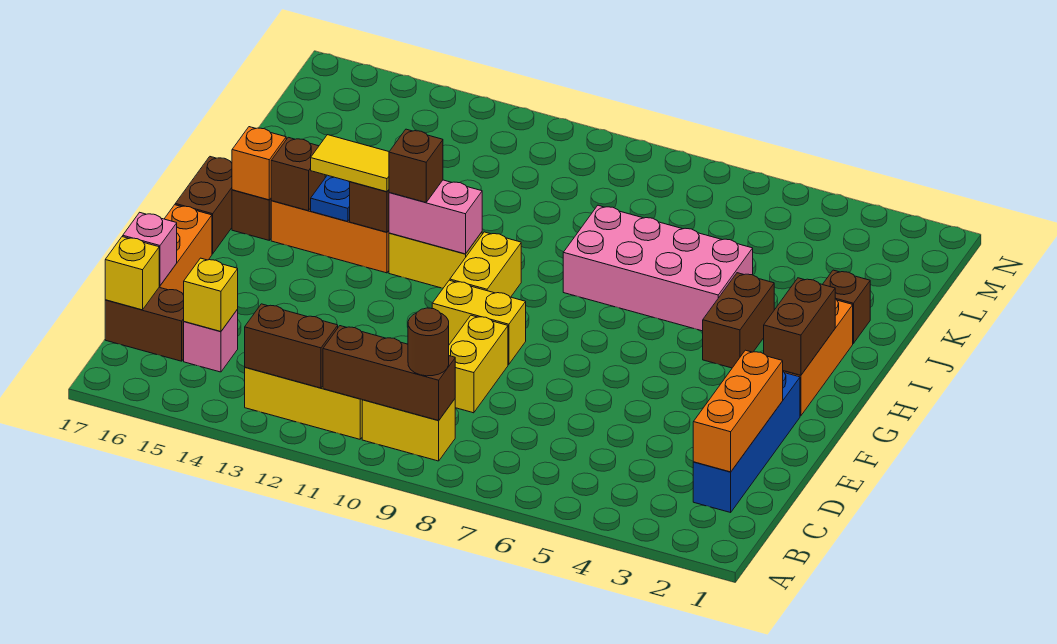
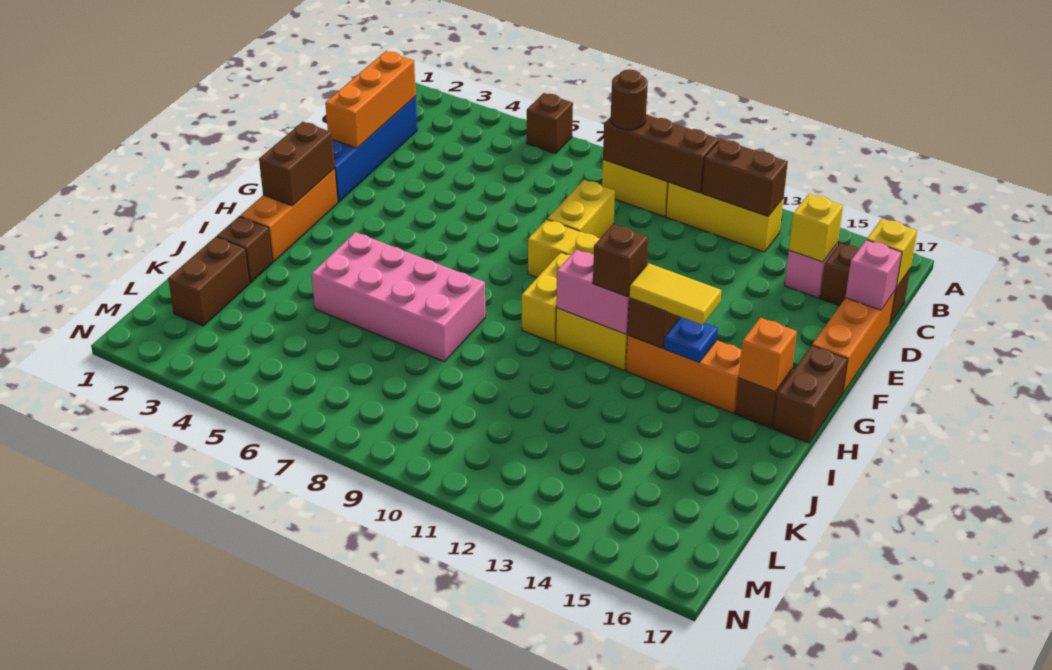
brown brick H4:I4 level 1 -> brown brick K2:L2 level 1
brown brick H15 level 2 -> brown brick A6 level 1

